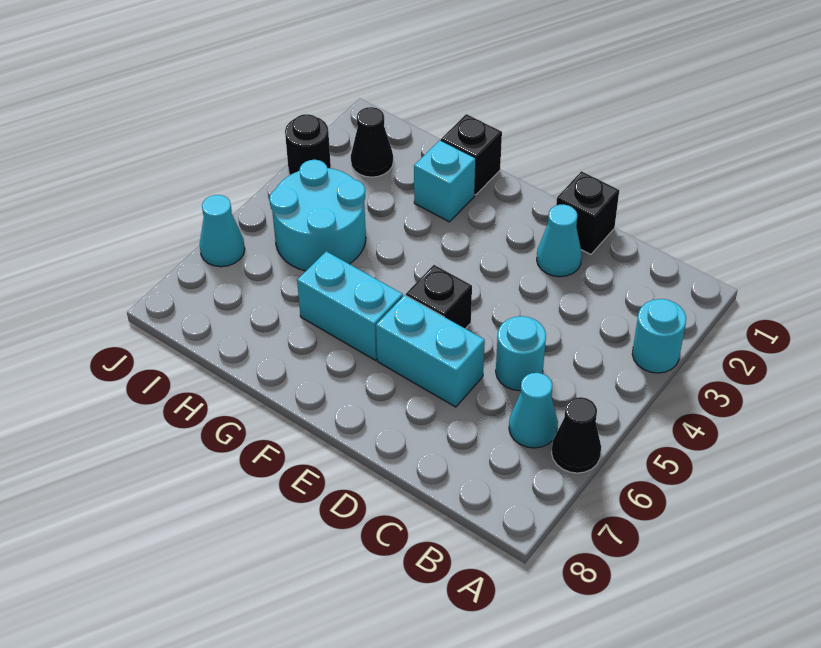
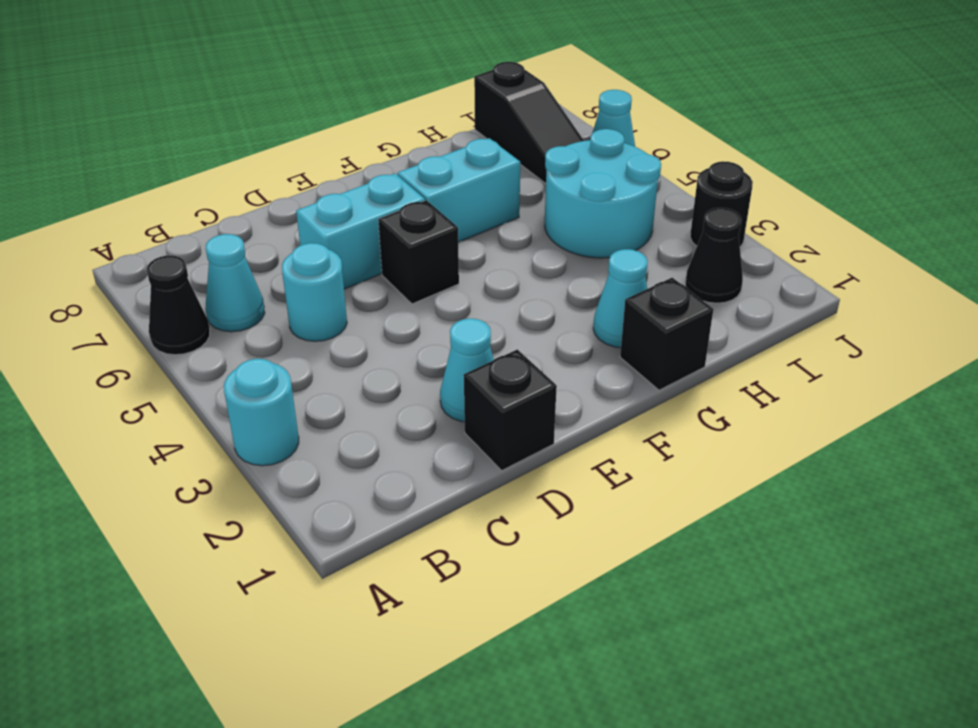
cyan brick G2 level 1 -> cyan cone G2 level 1
none -> black slope I6:I8 level 1 top 8

